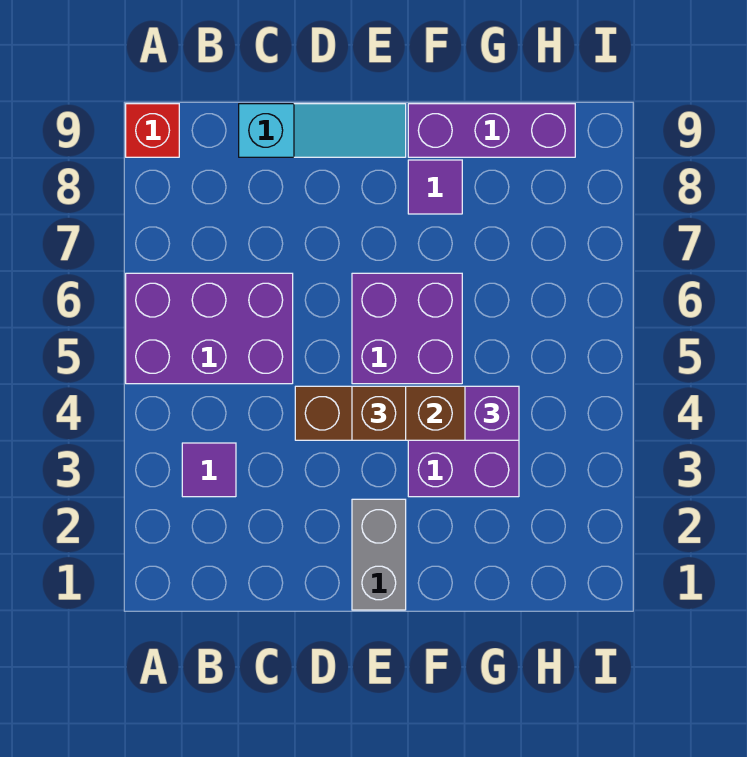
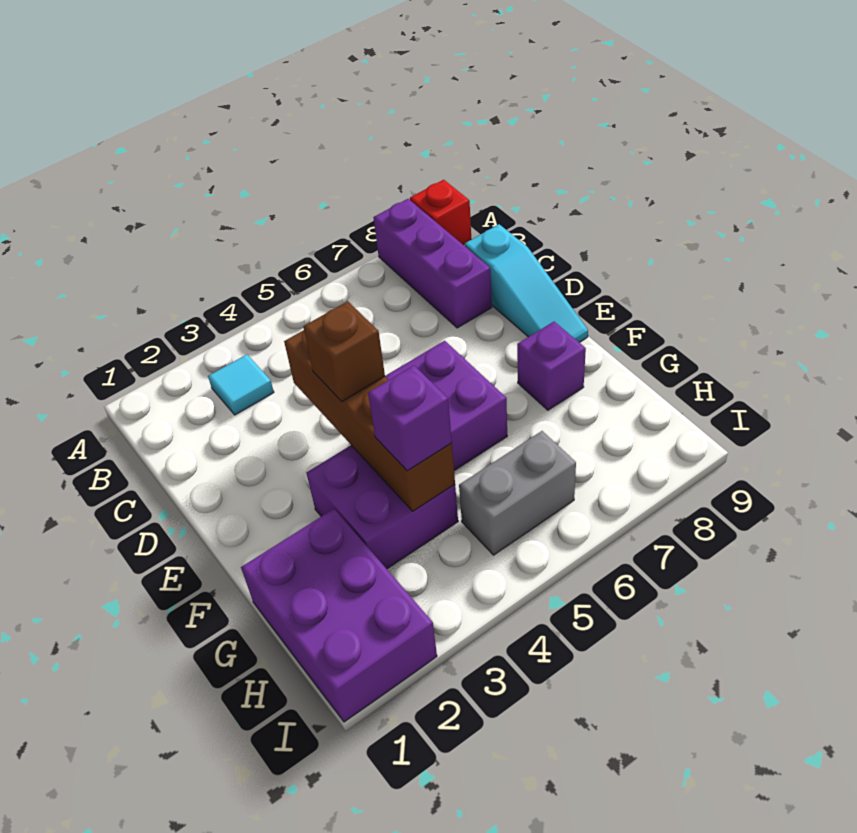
purple brick A5:C6 level 1 -> purple brick G1:I2 level 1
purple tile B3 level 1 -> cyan tile B3 level 1
grey brick E1:E2 level 1 -> grey brick H5:H6 level 1
purple tile F8 level 1 -> purple brick F8 level 1
purple brick F9:H9 level 1 -> purple brick A8:C8 level 1

